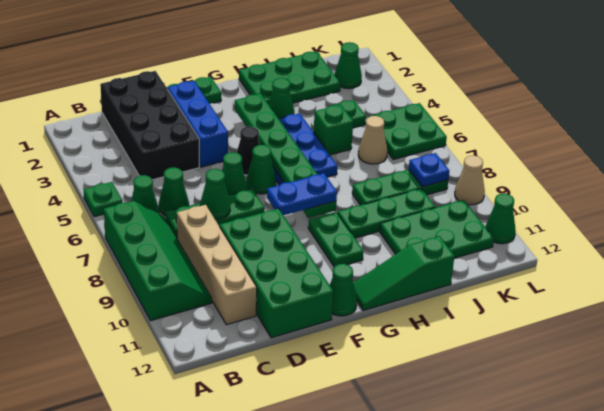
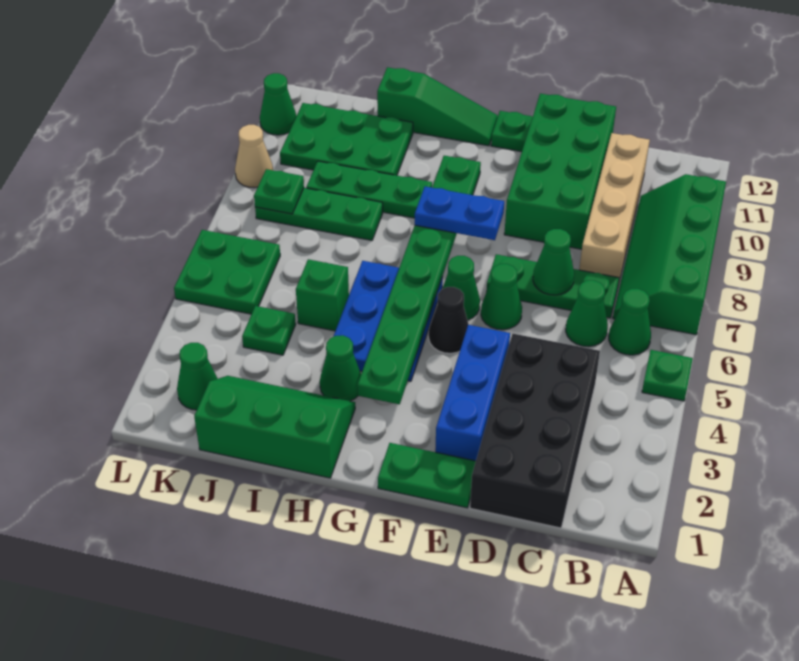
green cone F12 level 1 -> green plate F12 level 1
green plate H1:J2 level 1 -> green slope H1:J2 level 1 top 1
tan cone J6 level 1 -> none
blue plate K8 level 2 -> green plate K8 level 2

